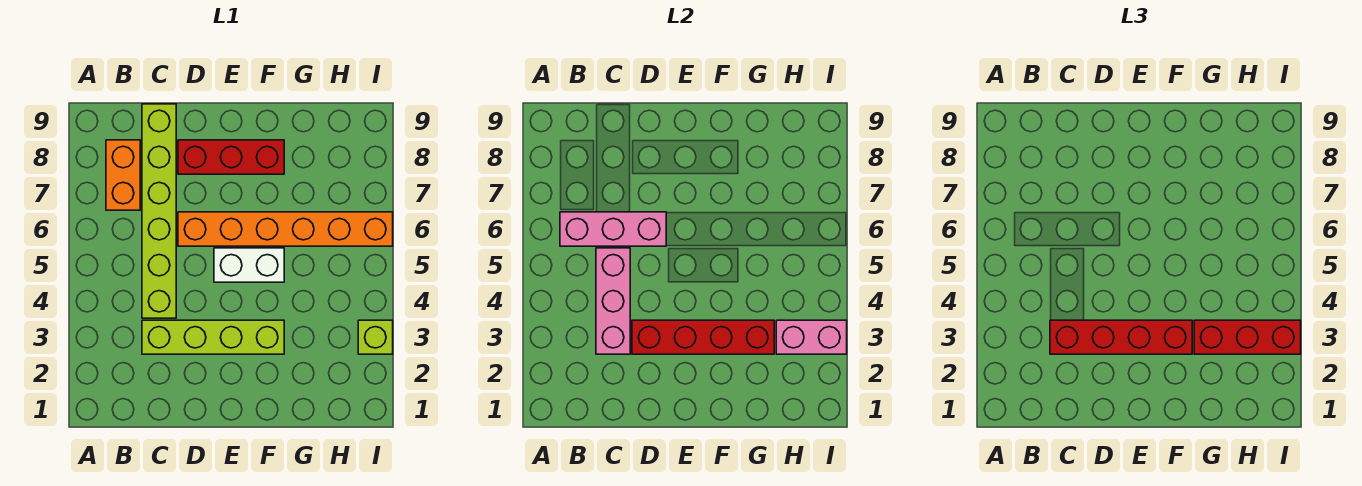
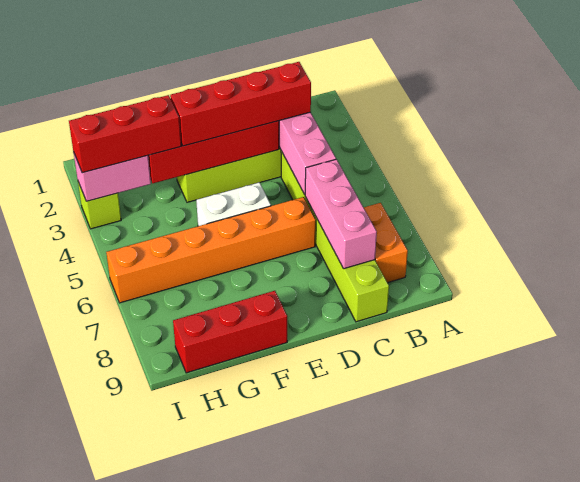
pink brick B6:D6 level 2 -> pink brick C6:C8 level 2
red brick D8:F8 level 1 -> red brick F9:H9 level 1

